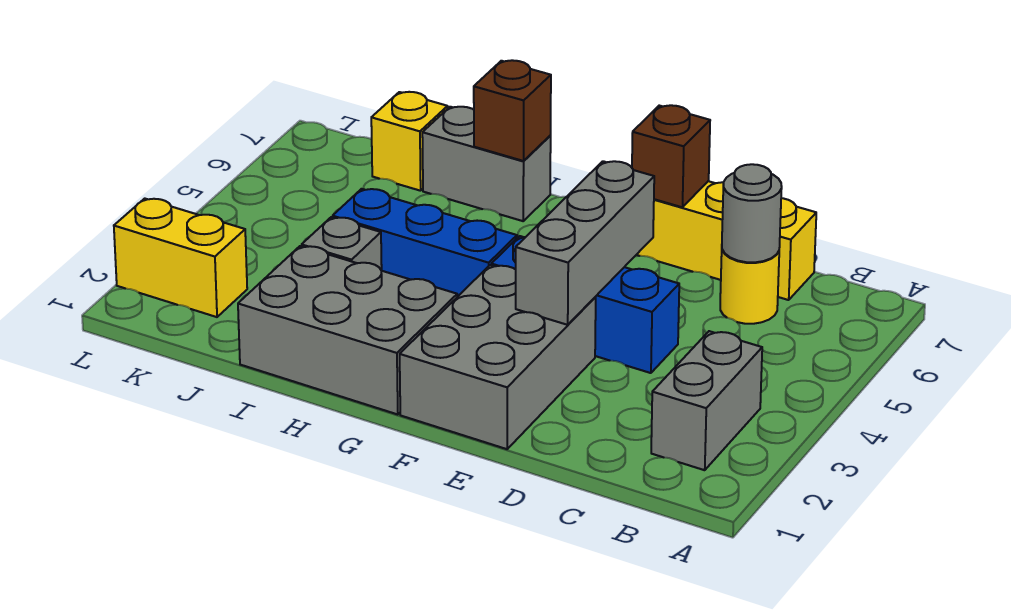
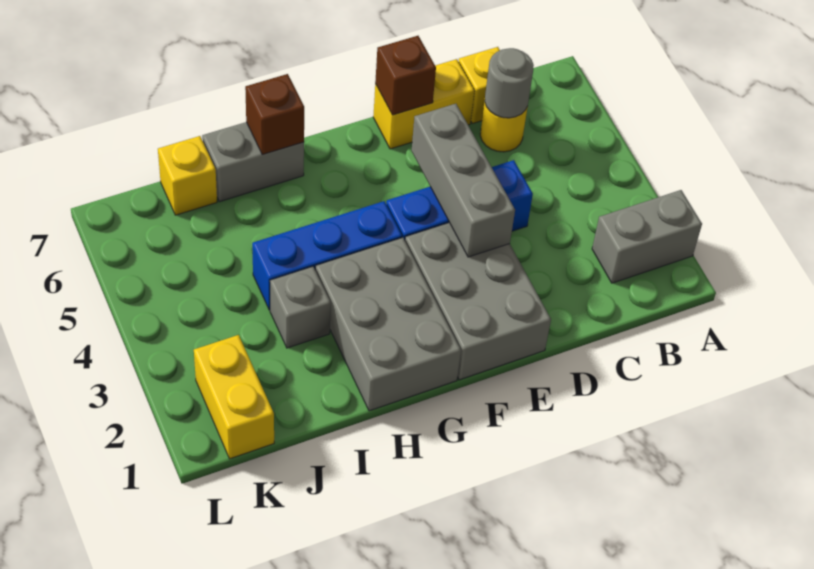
grey brick B2:B3 level 1 -> grey brick A2:B2 level 1
grey brick G1:I2 level 1 -> grey brick G1:H3 level 1
yellow brick K2:L2 level 1 -> yellow brick K1:K2 level 1

